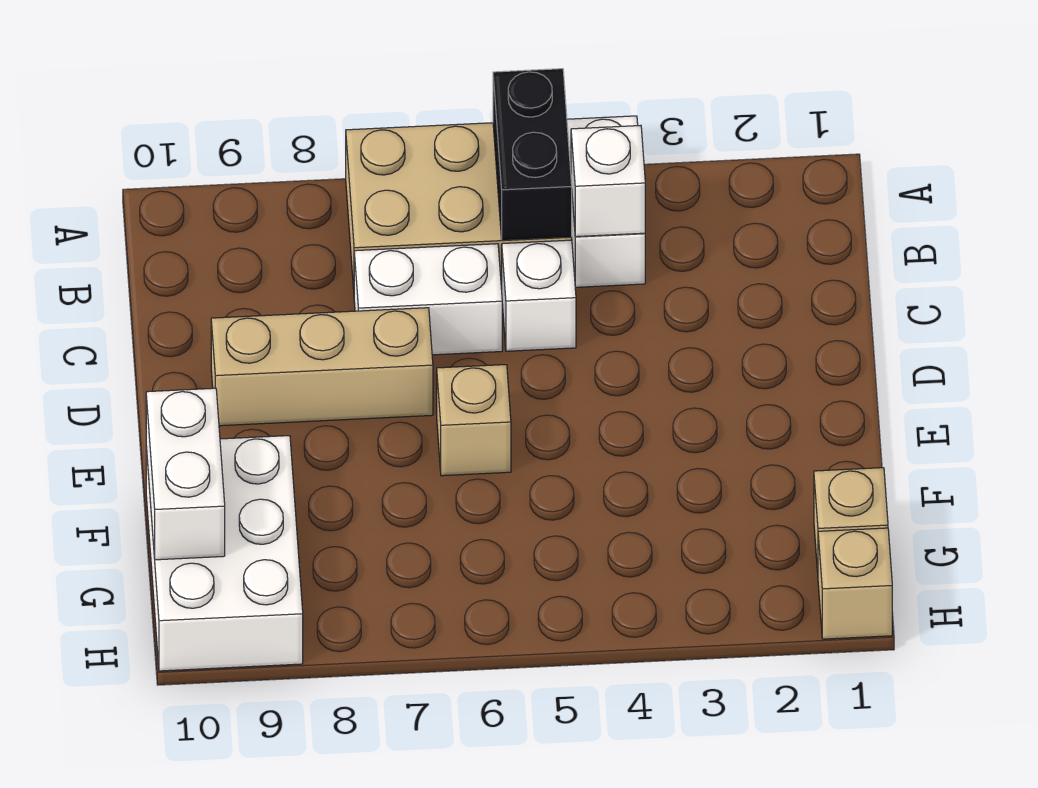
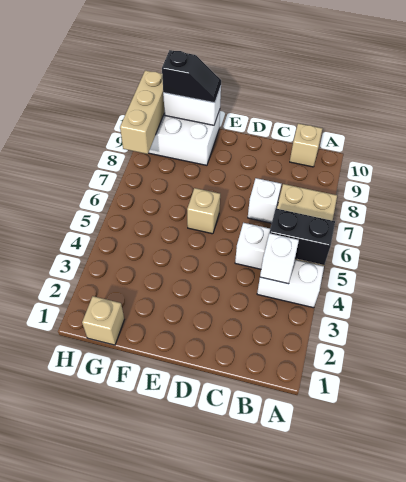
white brick C6:C7 level 1 -> white brick C7 level 1
tan brick D7:D9 level 1 -> tan brick H8:H10 level 2
none -> black slope F10:G10 level 3 top G
tan brick H1 level 1 -> tan brick B10 level 1

